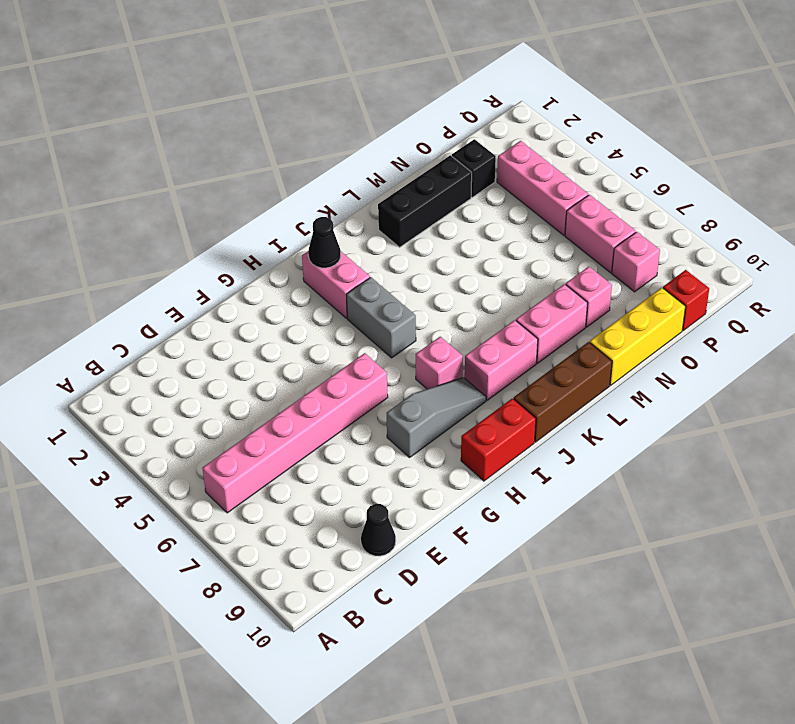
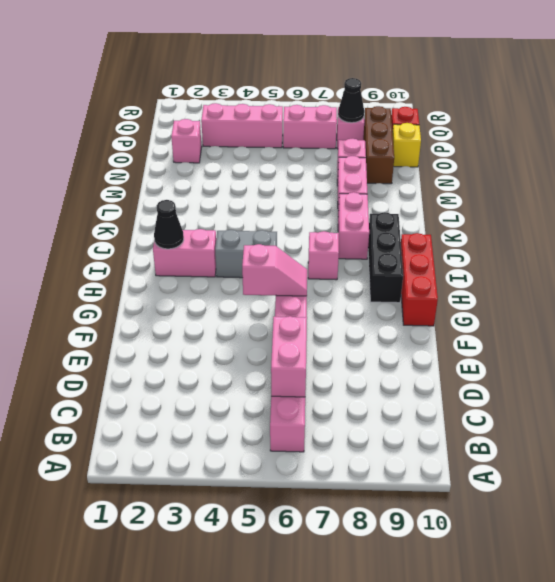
none -> pink brick C6:D6 level 2
black cone D10 level 1 -> black cone P8 level 2
none -> pink slope G5:G6 level 2 top 5
grey slope G8:I8 level 1 top G -> none
red brick H10:I10 level 1 -> red brick G10:I10 level 1
brown brick J10:L10 level 1 -> brown brick N9:P9 level 1
black brick L2:N2 level 1 -> black brick H9:J9 level 1
yellow brick M10:O10 level 1 -> yellow brick O10 level 1
black brick O2 level 1 -> pink brick O2 level 1

